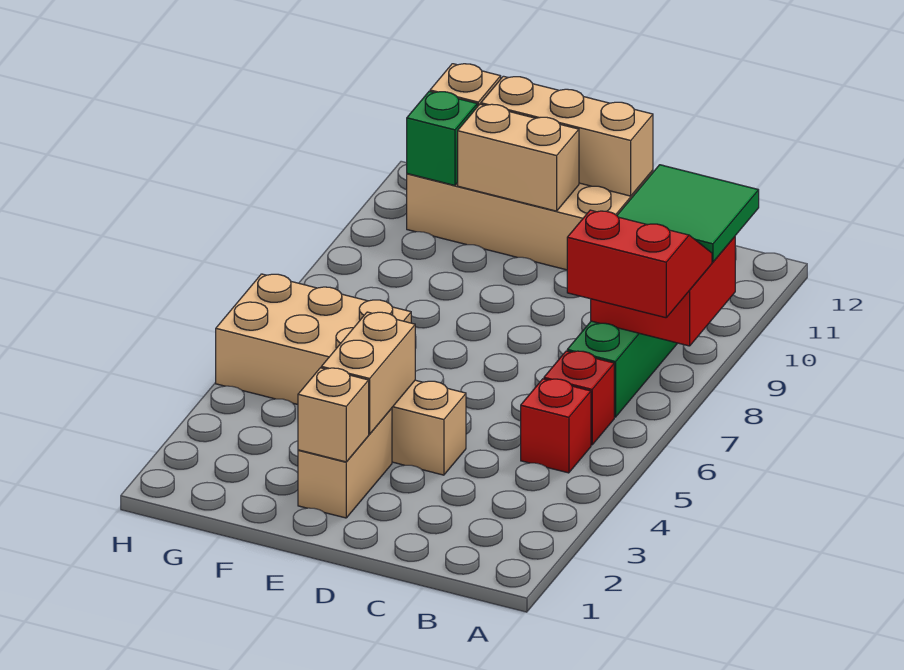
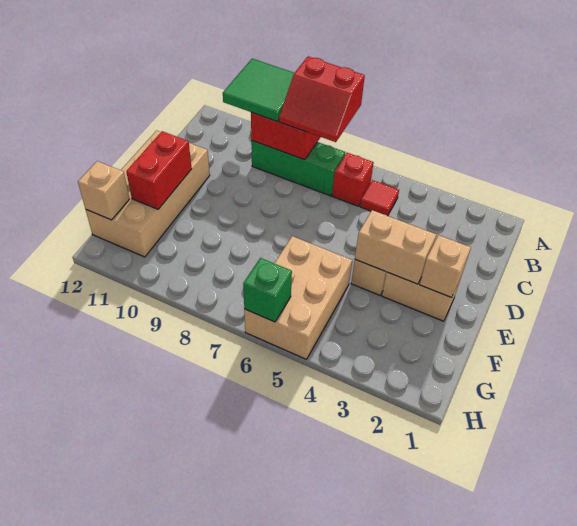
red slope A7:B8 level 3 top 7 -> red slope A7:B8 level 3 top A
red brick B5 level 1 -> red tile B5 level 1
tan brick D12:F12 level 2 -> none
tan brick E11:F11 level 2 -> red brick E11:F11 level 2
green brick G11 level 2 -> green brick H6 level 2

